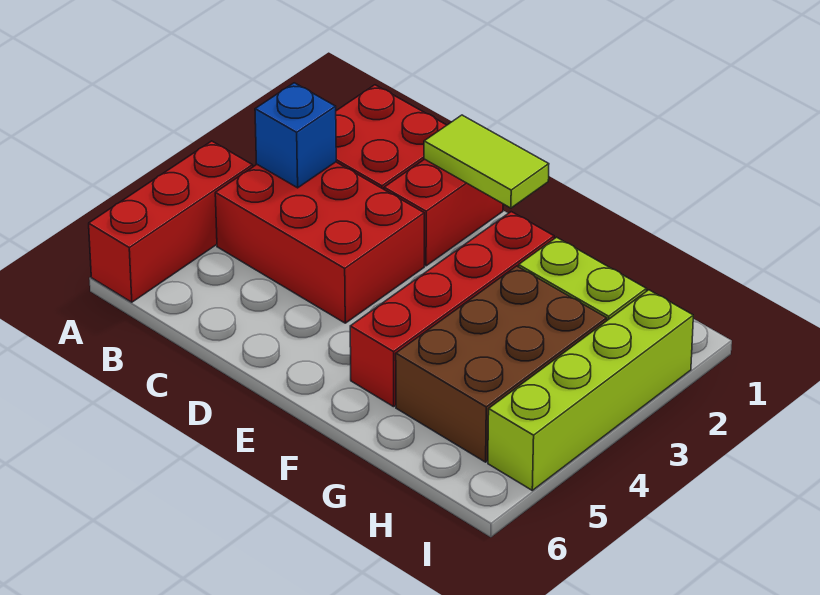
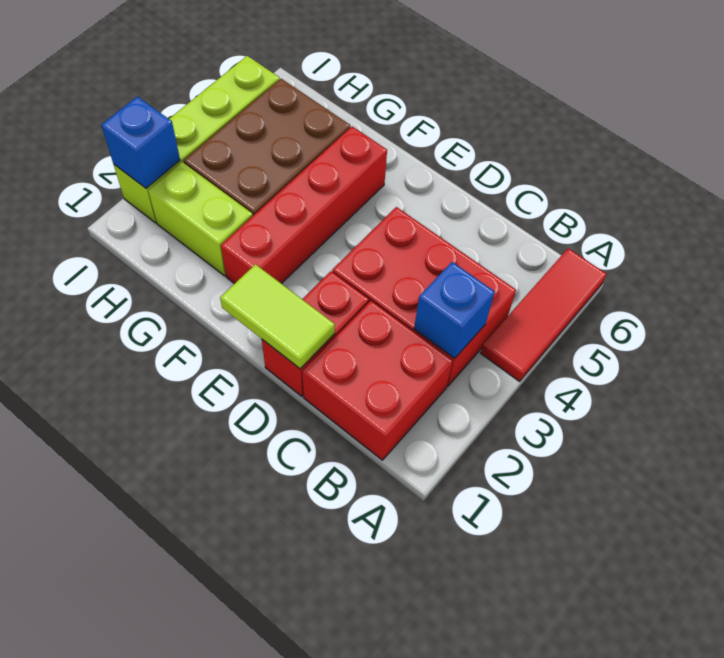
red brick A4:A6 level 1 -> red tile A4:A6 level 1
none -> blue brick I2 level 2

